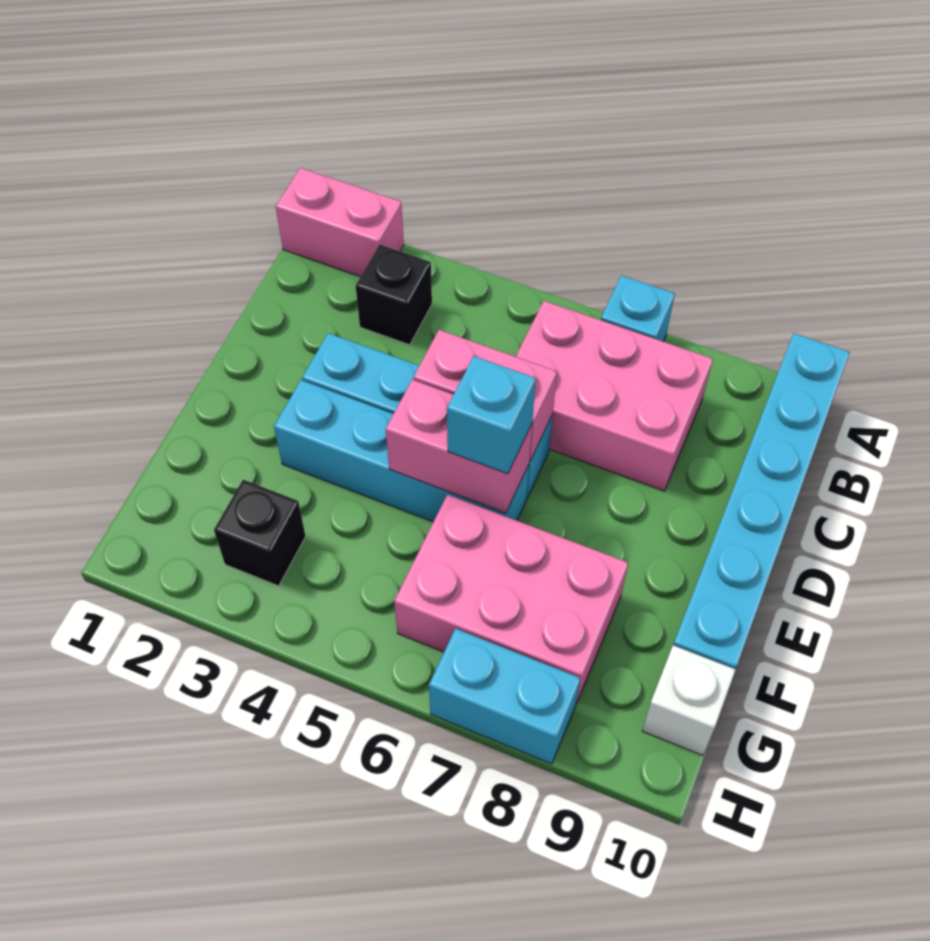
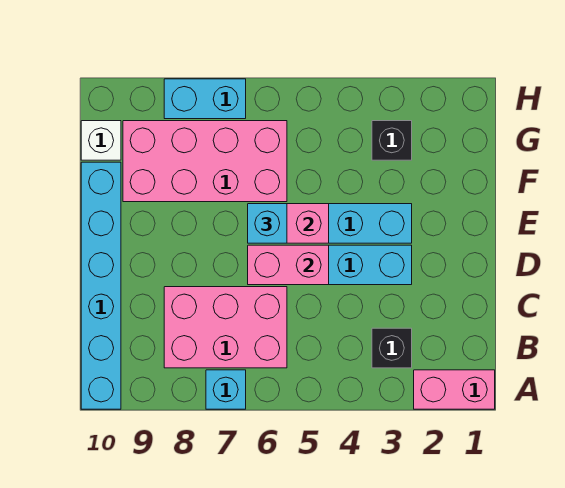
pink brick F6:G8 level 1 -> pink brick F6:G9 level 1

